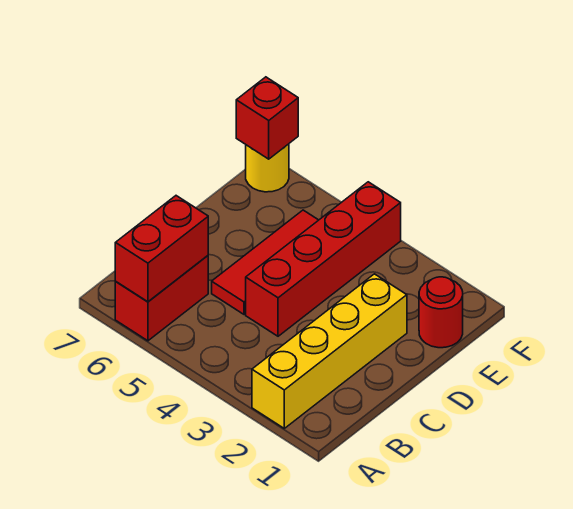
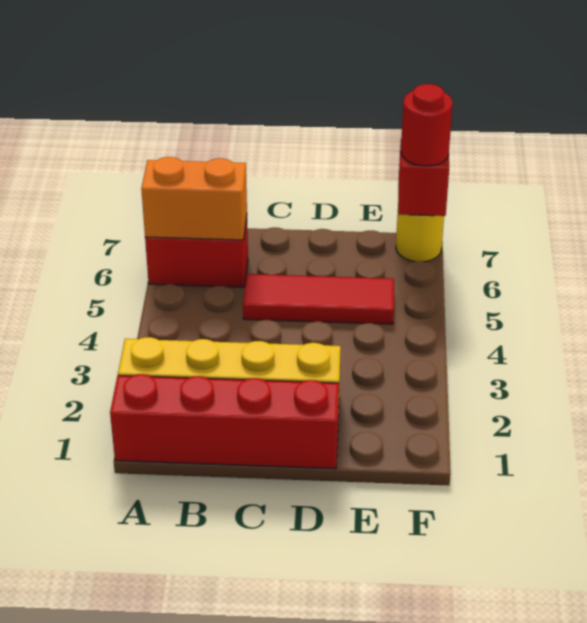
red brick A6:B6 level 2 -> orange brick A6:B6 level 2
red brick C4:F4 level 1 -> red brick A1:D1 level 1
red round brick E1 level 1 -> red round brick F7 level 3

